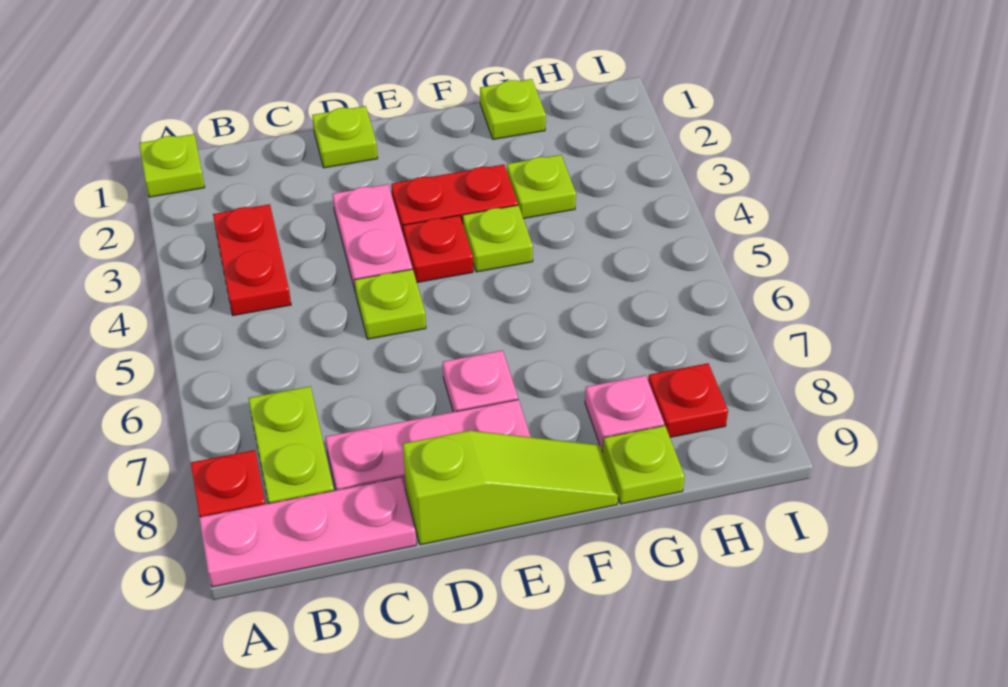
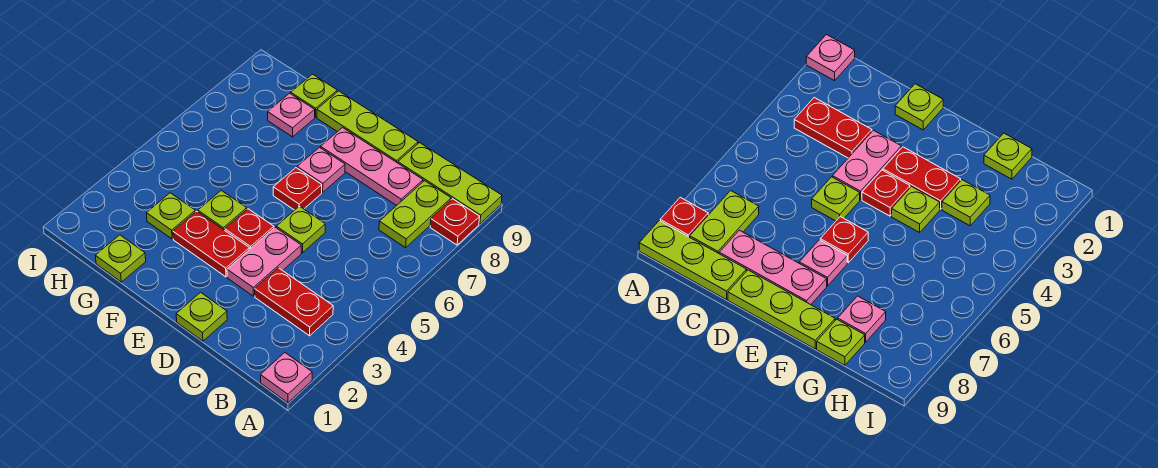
lime plate A1 level 1 -> pink plate A1 level 1
pink plate A9:C9 level 1 -> lime plate A9:C9 level 1
red plate B3:B4 level 1 -> red plate B3:C3 level 1
lime slope D9:F9 level 1 top D -> lime plate D9:F9 level 1
red plate H8 level 1 -> red plate E6 level 1

